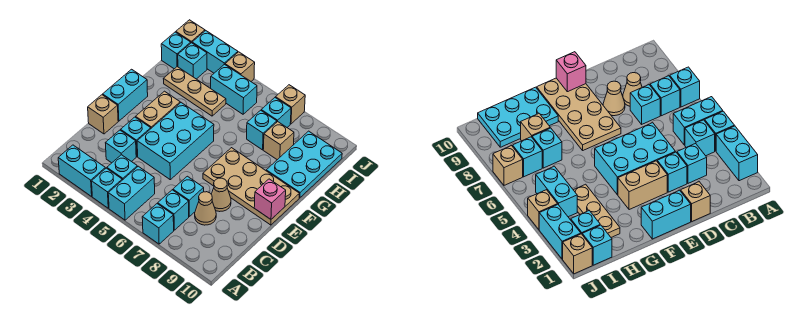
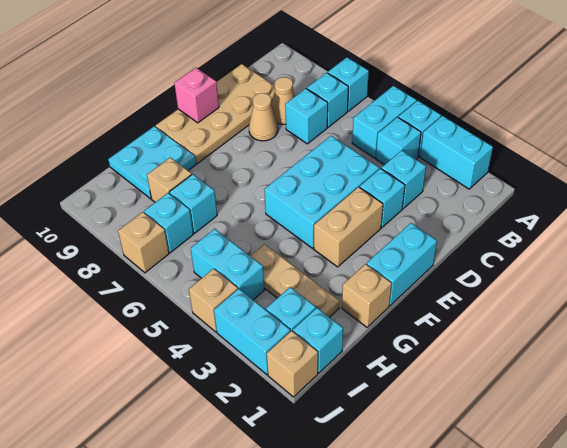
tan brick D1 level 1 -> tan brick G1 level 1
tan plate E7:F10 level 1 -> tan plate C9:F10 level 1
cyan plate G9:I10 level 1 -> cyan plate G9:H10 level 1

